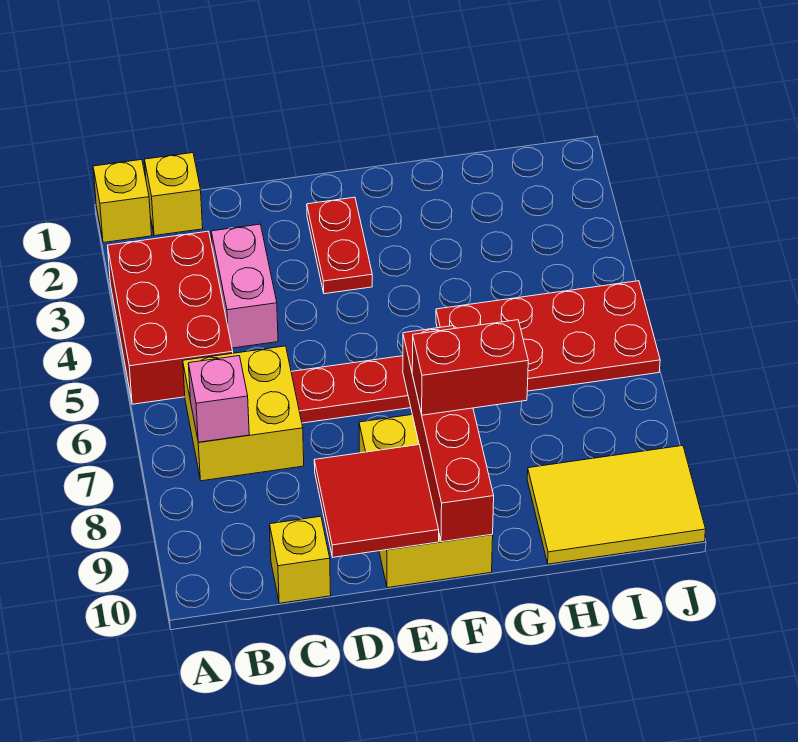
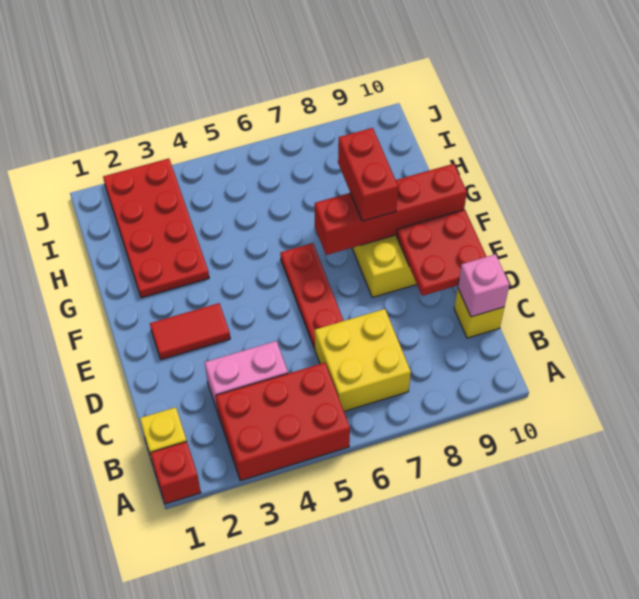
yellow brick A1 level 1 -> red brick A1 level 1
pink brick B7 level 2 -> pink brick C10 level 2
red tile D9:E10 level 2 -> red plate D9:E10 level 2
red plate E2:E3 level 1 -> red tile E2:E3 level 1
red plate G5:J6 level 1 -> red plate G2:J3 level 1
yellow tile H9:J10 level 1 -> none

